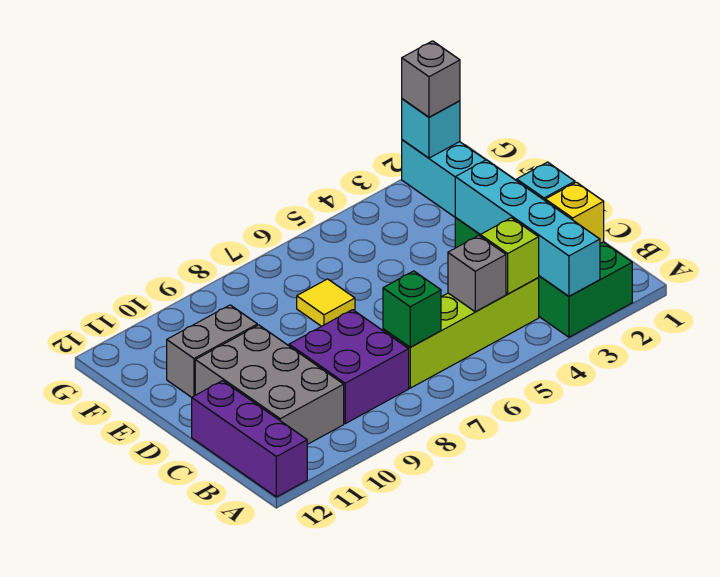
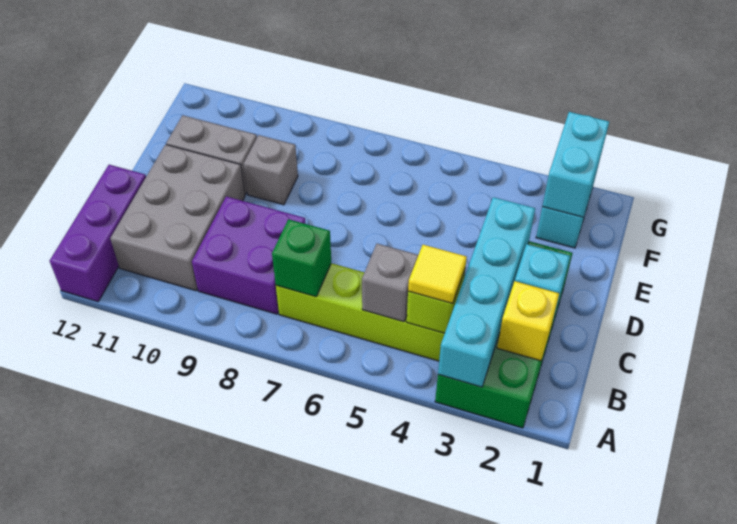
yellow tile E7 level 1 -> yellow tile B4 level 3
cyan brick G2 level 2 -> cyan brick F2:G2 level 2
grey brick G2 level 3 -> grey brick E9 level 1

